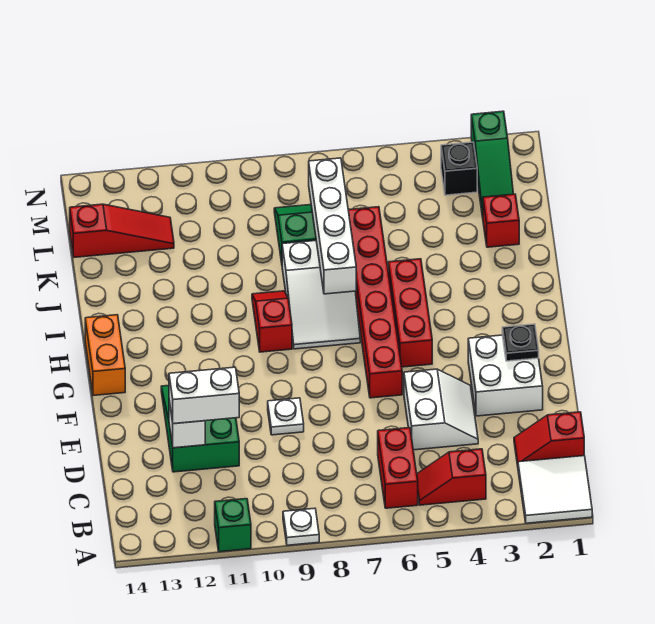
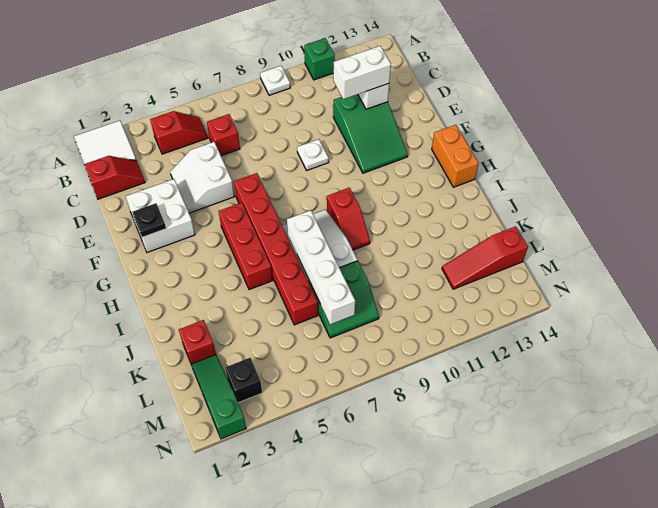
red brick B6:C6 level 1 -> red brick C6 level 1

